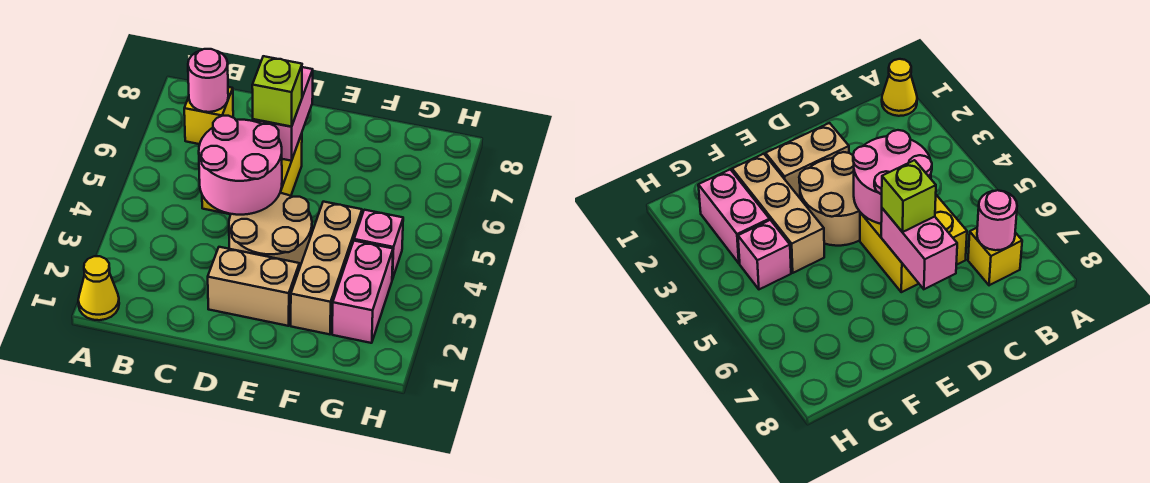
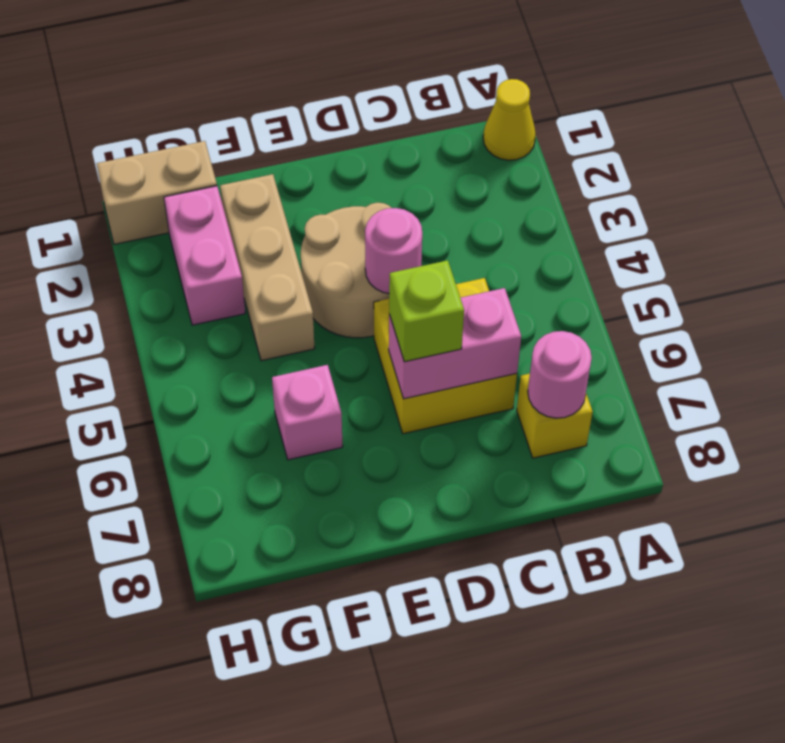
pink round brick C4:D5 level 2 -> pink round brick D4 level 2
tan brick D2:E2 level 1 -> tan brick G1:H1 level 1
pink brick D6:D7 level 2 -> pink brick C6:D6 level 2
pink brick G4 level 1 -> pink brick F6 level 1

